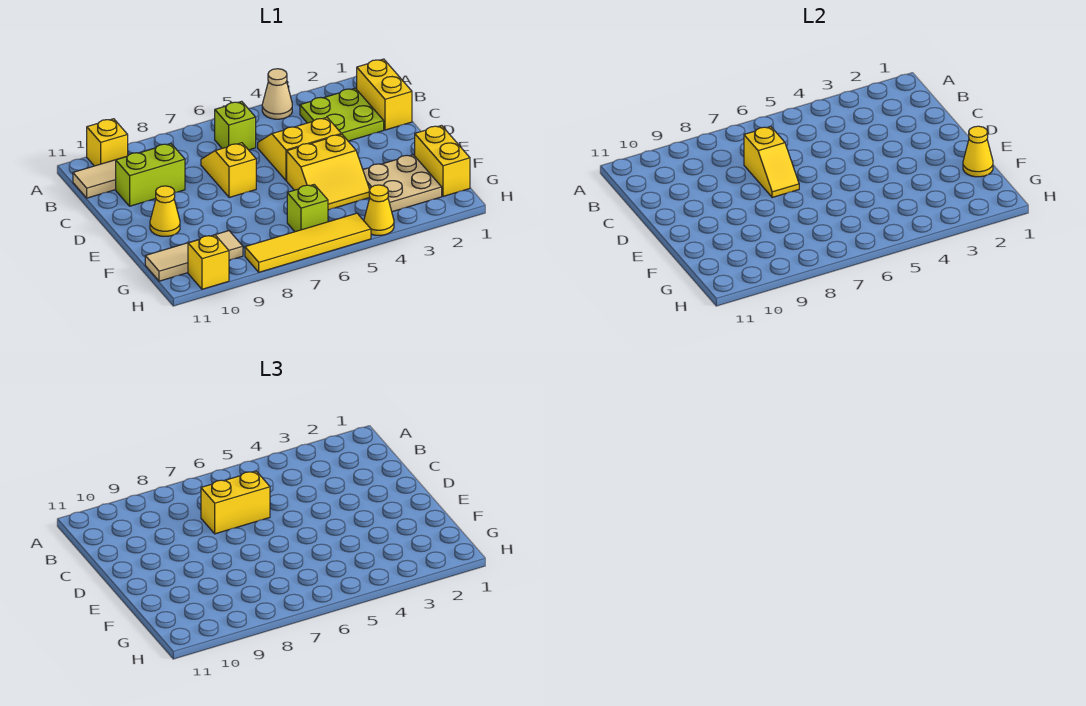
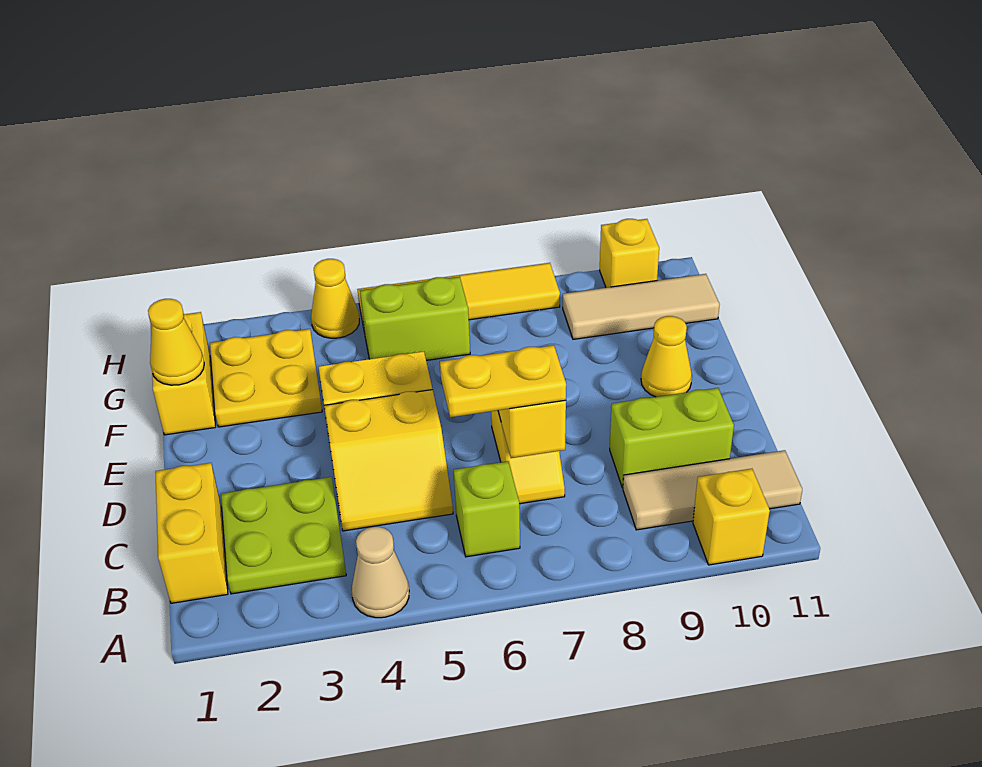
yellow brick C6:C7 level 3 -> yellow plate C6:C7 level 3
tan plate F2:G3 level 1 -> yellow plate F2:G3 level 1
lime brick G6 level 1 -> lime brick G5:G6 level 1

